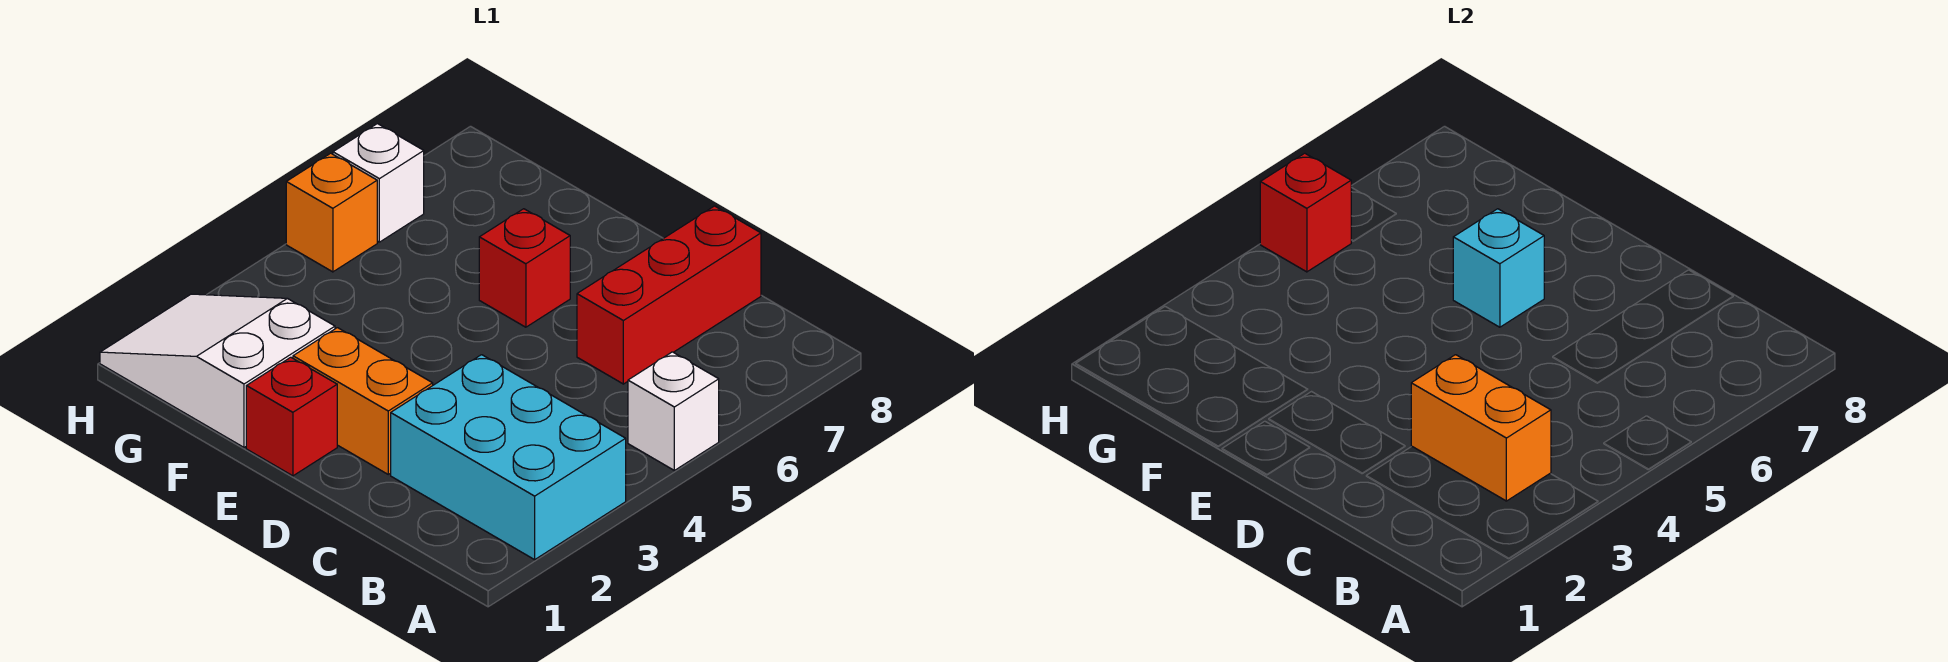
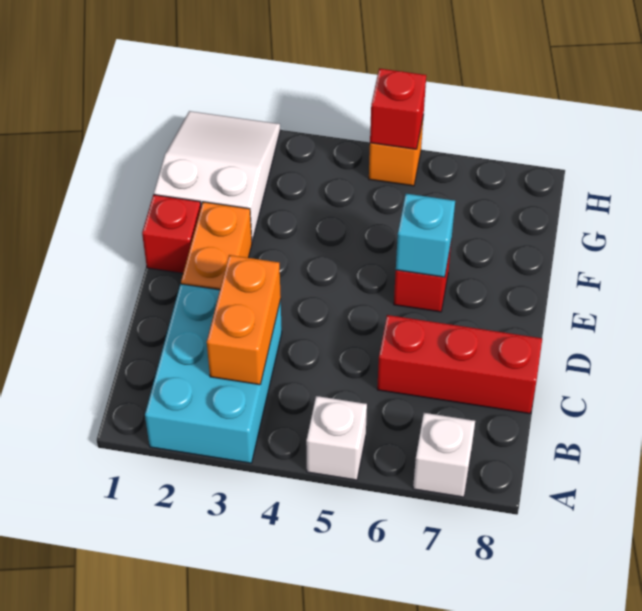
white brick H6 level 1 -> white brick A7 level 1

